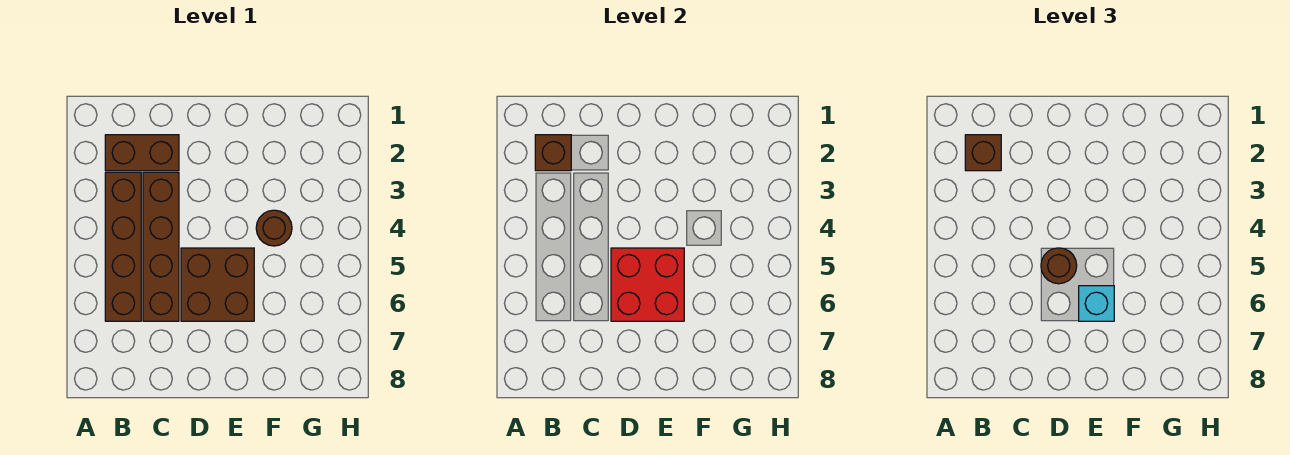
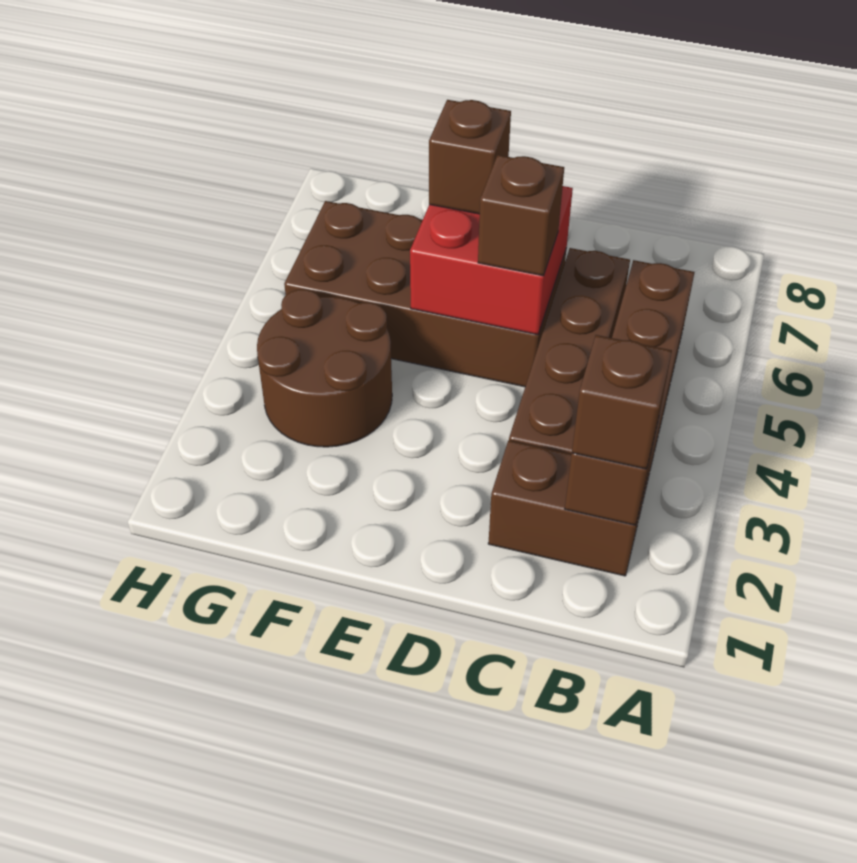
brown brick D5:E6 level 1 -> brown brick D5:G6 level 1
brown round brick D5 level 3 -> brown brick D5 level 3
cyan brick E6 level 3 -> brown brick E6 level 3
brown round brick F4 level 1 -> brown round brick F3:G4 level 1

